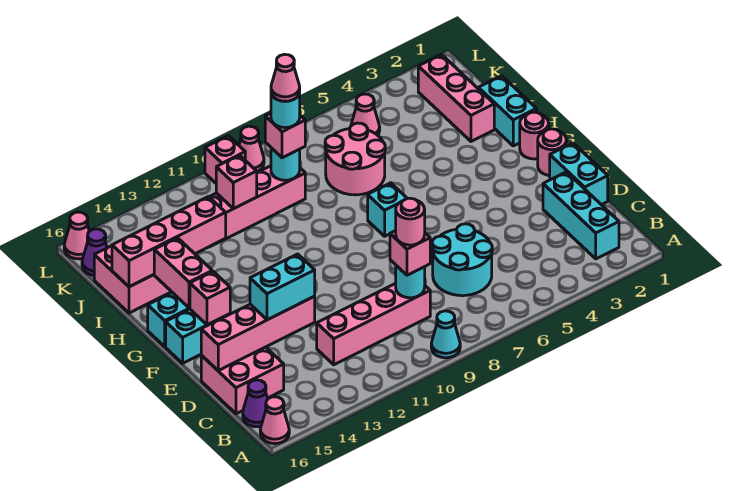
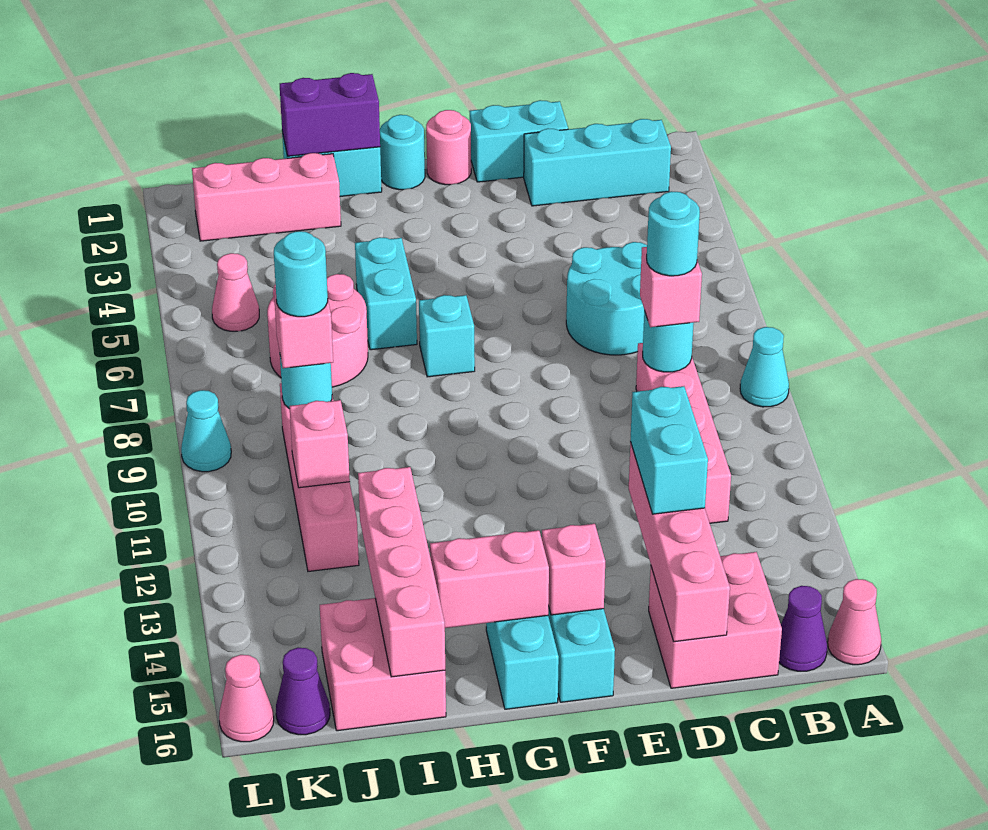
pink round brick C9 level 4 -> cyan round brick C9 level 4
pink round brick G1 level 1 -> cyan round brick G1 level 1
none -> purple brick H1:I1 level 2
none -> cyan brick H5:H6 level 1
pink cone J9 level 5 -> none
pink cone L9 level 1 -> cyan cone L9 level 1
pink brick L10 level 1 -> none

